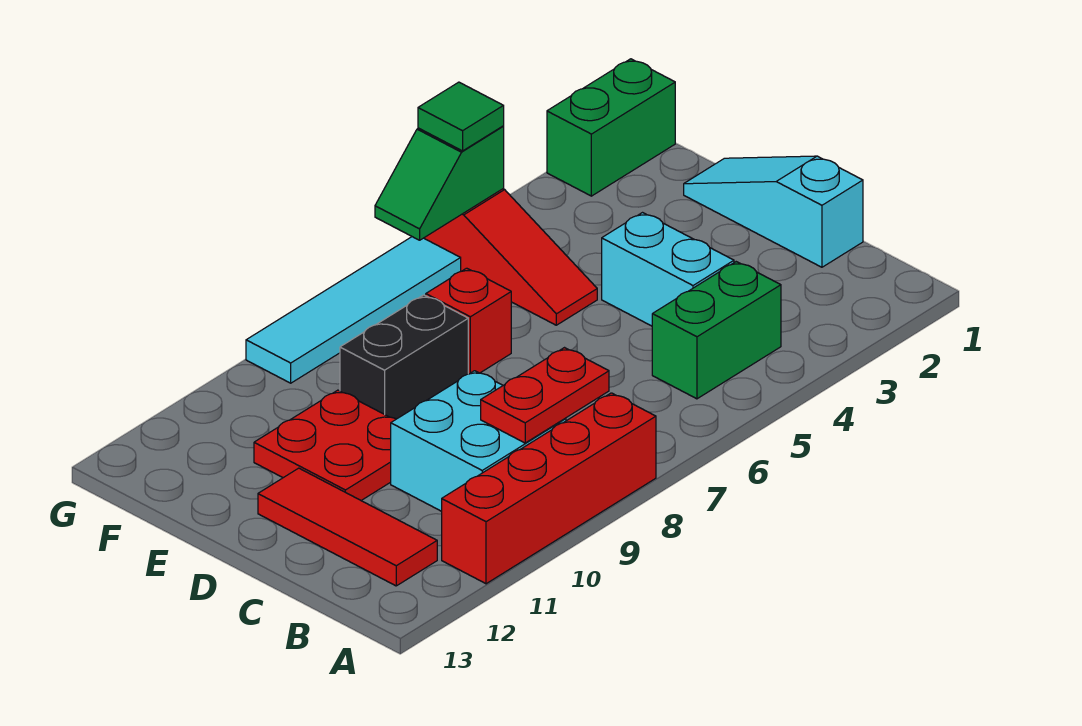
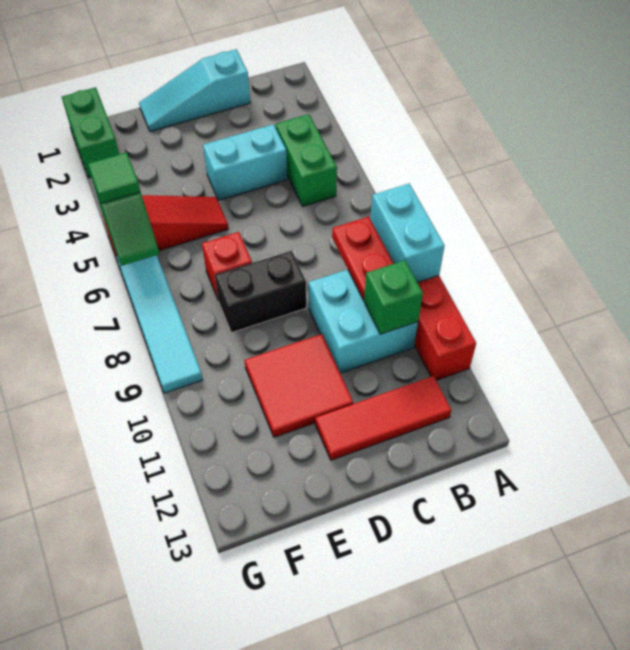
none -> cyan brick A8:A9 level 2
none -> green brick B10 level 2
red plate D10:E11 level 1 -> red tile D10:E11 level 1
black brick E8:E9 level 1 -> black brick D8:E8 level 1

